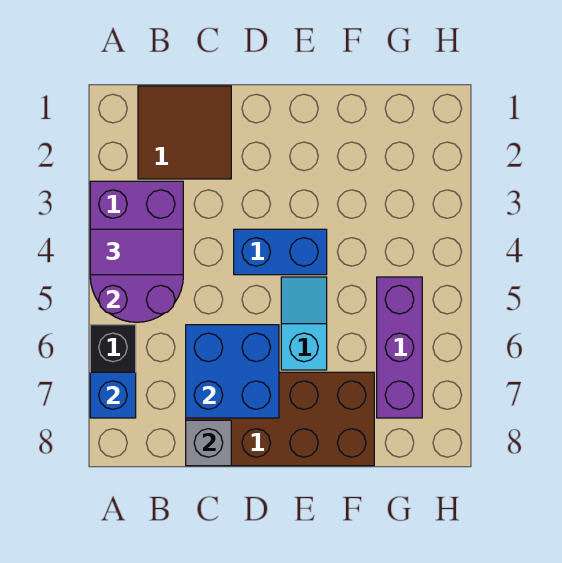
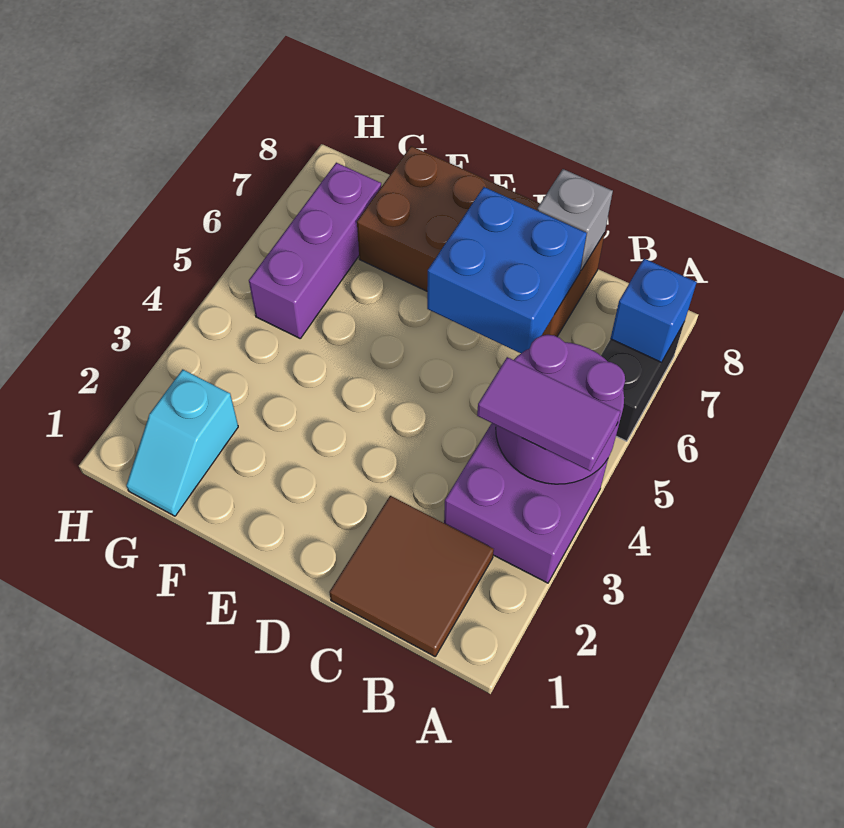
blue brick D4:E4 level 1 -> none
cyan slope E5:E6 level 1 top 6 -> cyan slope G1:G2 level 1 top 2

